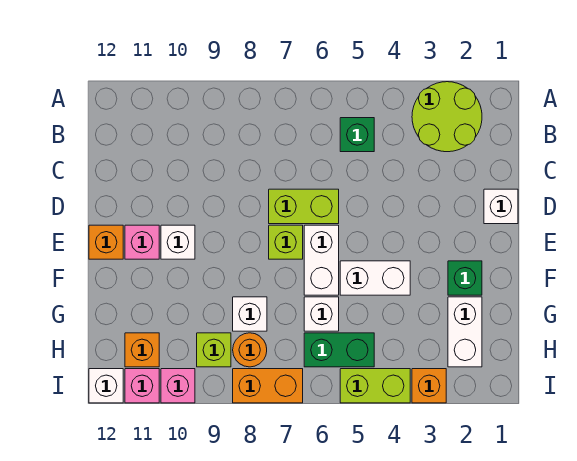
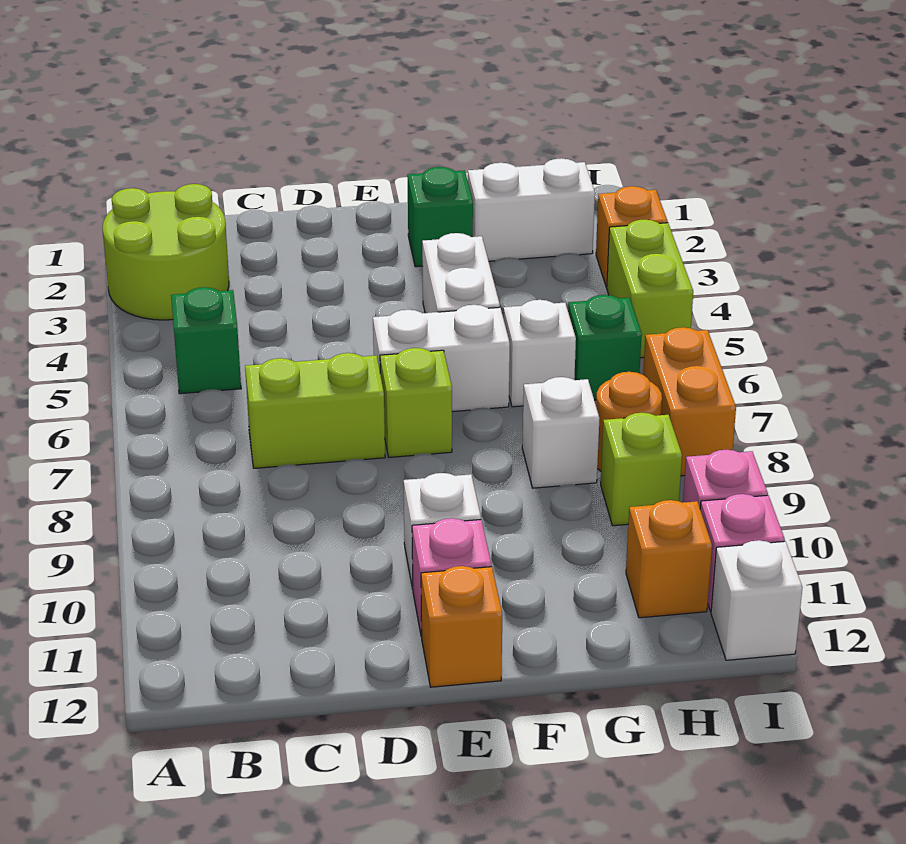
white brick D1 level 1 -> none
lime brick D6:D7 level 1 -> lime brick C7:D7 level 1
green brick H5:H6 level 1 -> green brick H6 level 1

